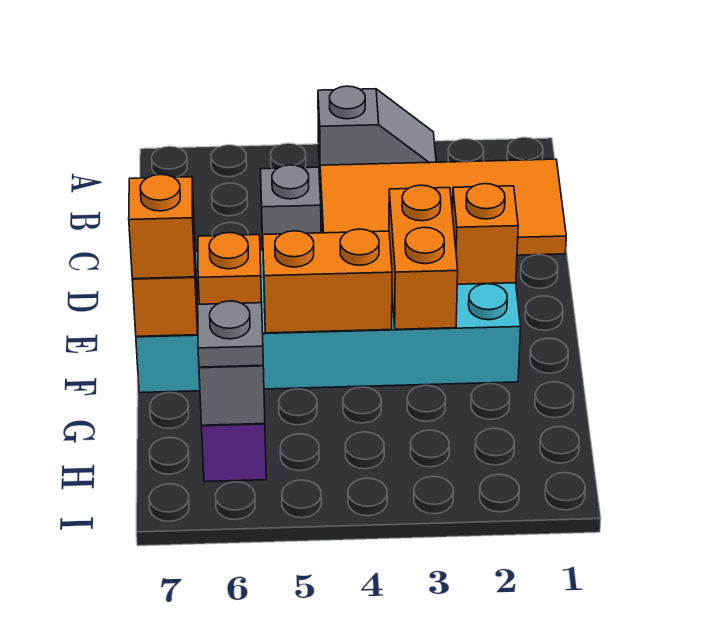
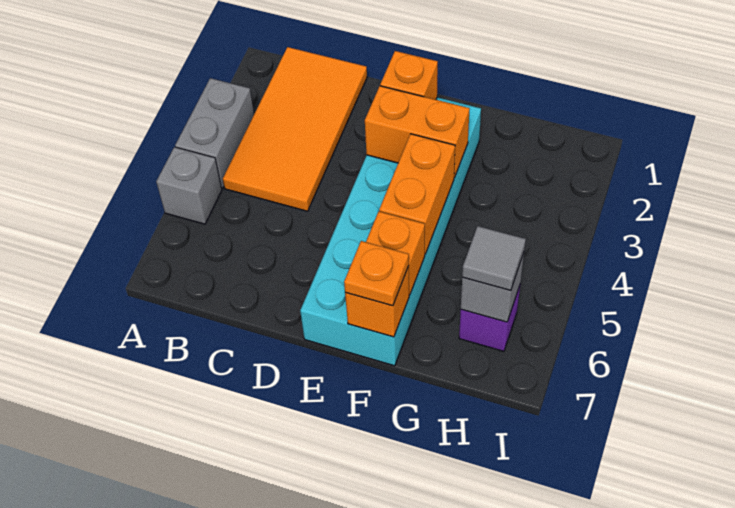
grey slope A3:A4 level 1 top 4 -> grey brick A3:A4 level 1
grey brick C5 level 1 -> grey brick A5 level 1
orange brick F7 level 3 -> orange plate F7 level 3
grey plate H6 level 3 -> grey tile H6 level 3

